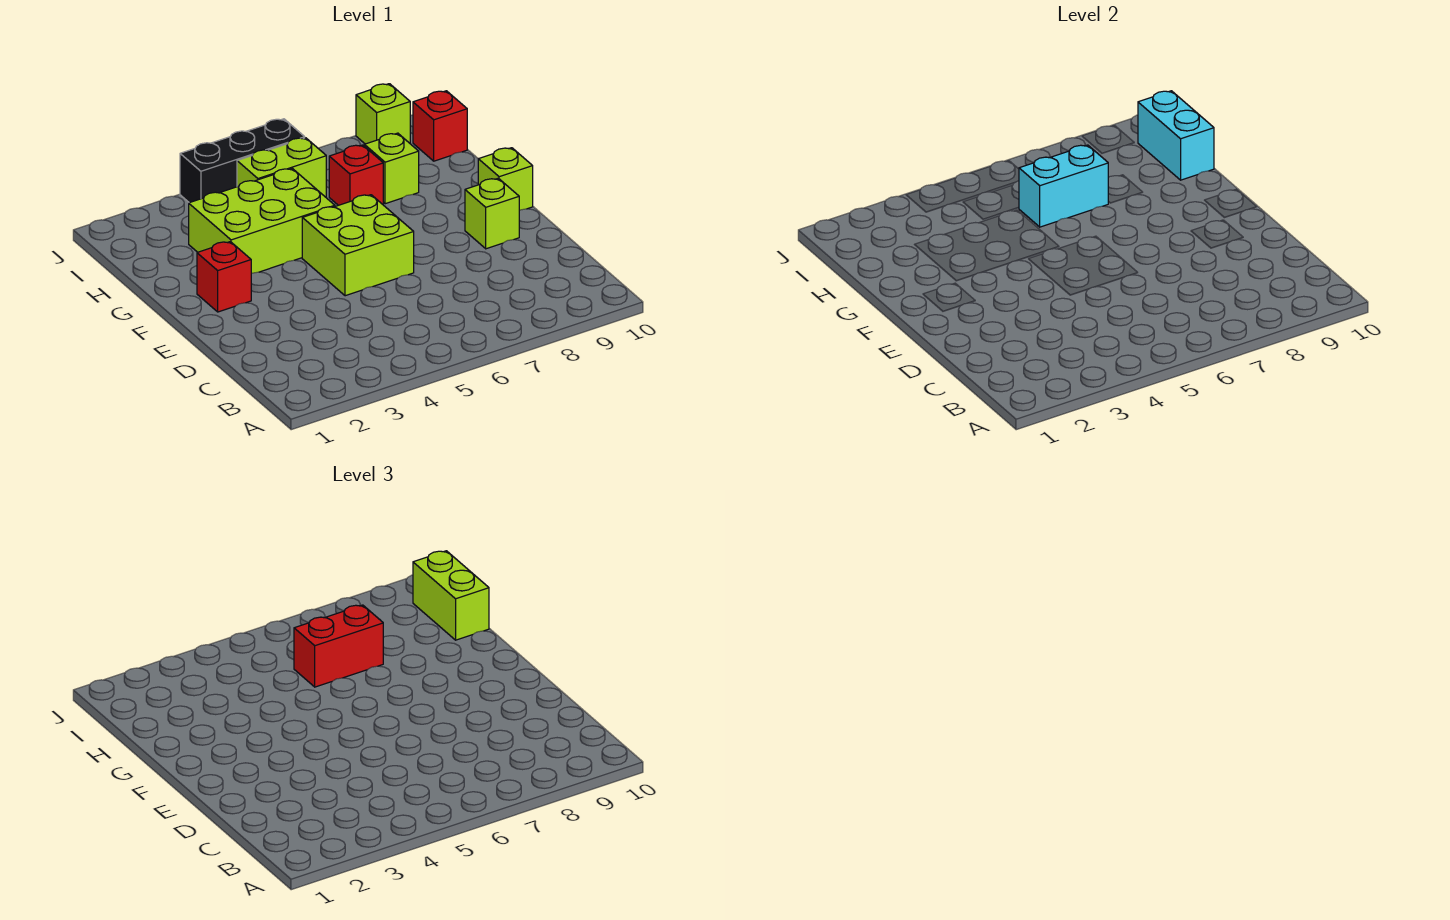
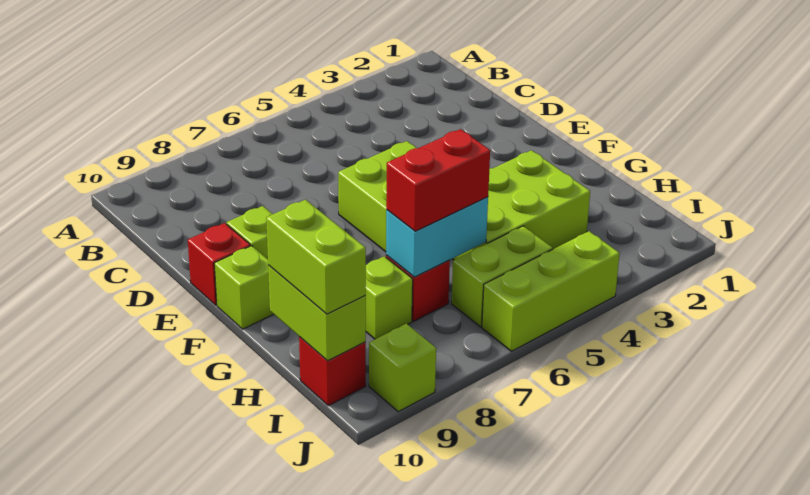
red brick F2 level 1 -> red brick E10 level 1
cyan brick H10:I10 level 2 -> lime brick H10:I10 level 2
black brick J4:J6 level 1 -> lime brick J4:J6 level 1

